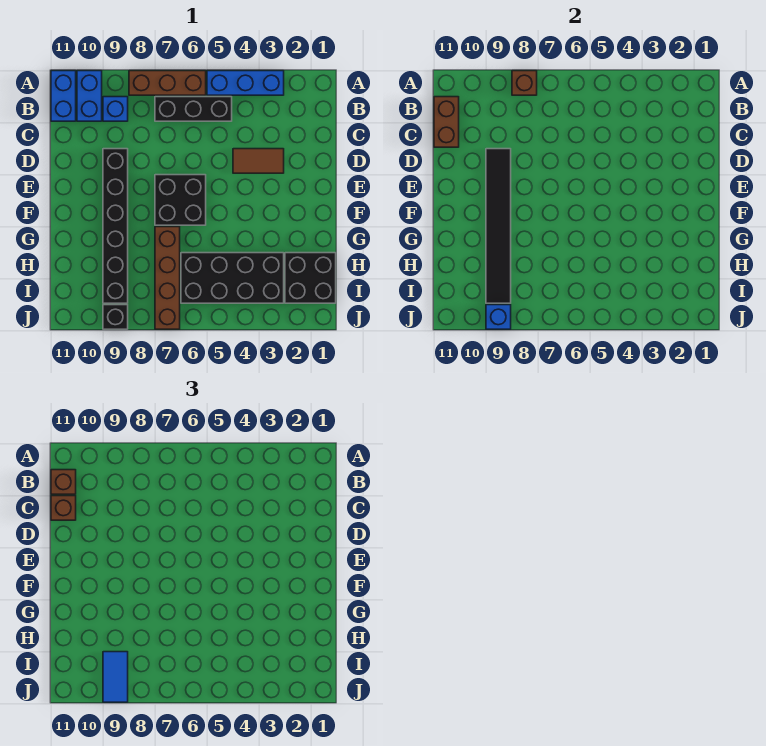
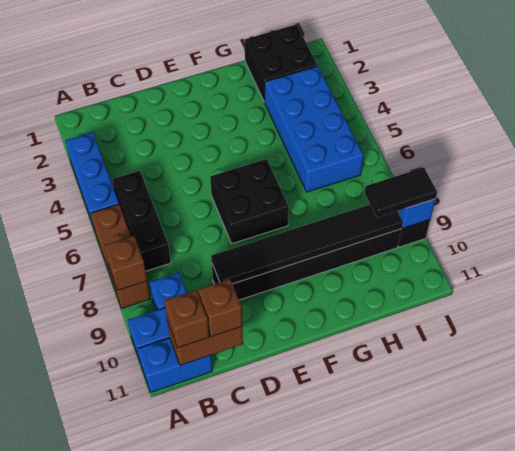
brown tile D3:D4 level 1 -> none
brown brick G7:J7 level 1 -> none
black brick H3:I6 level 1 -> blue brick H3:I6 level 1
blue tile I9:J9 level 3 -> black tile I9:J9 level 3

